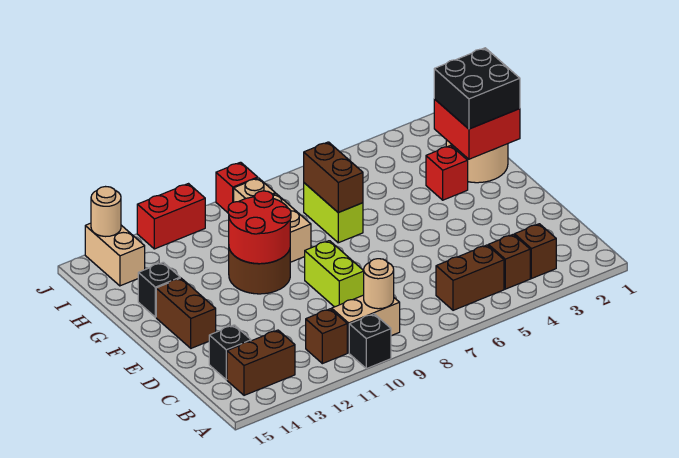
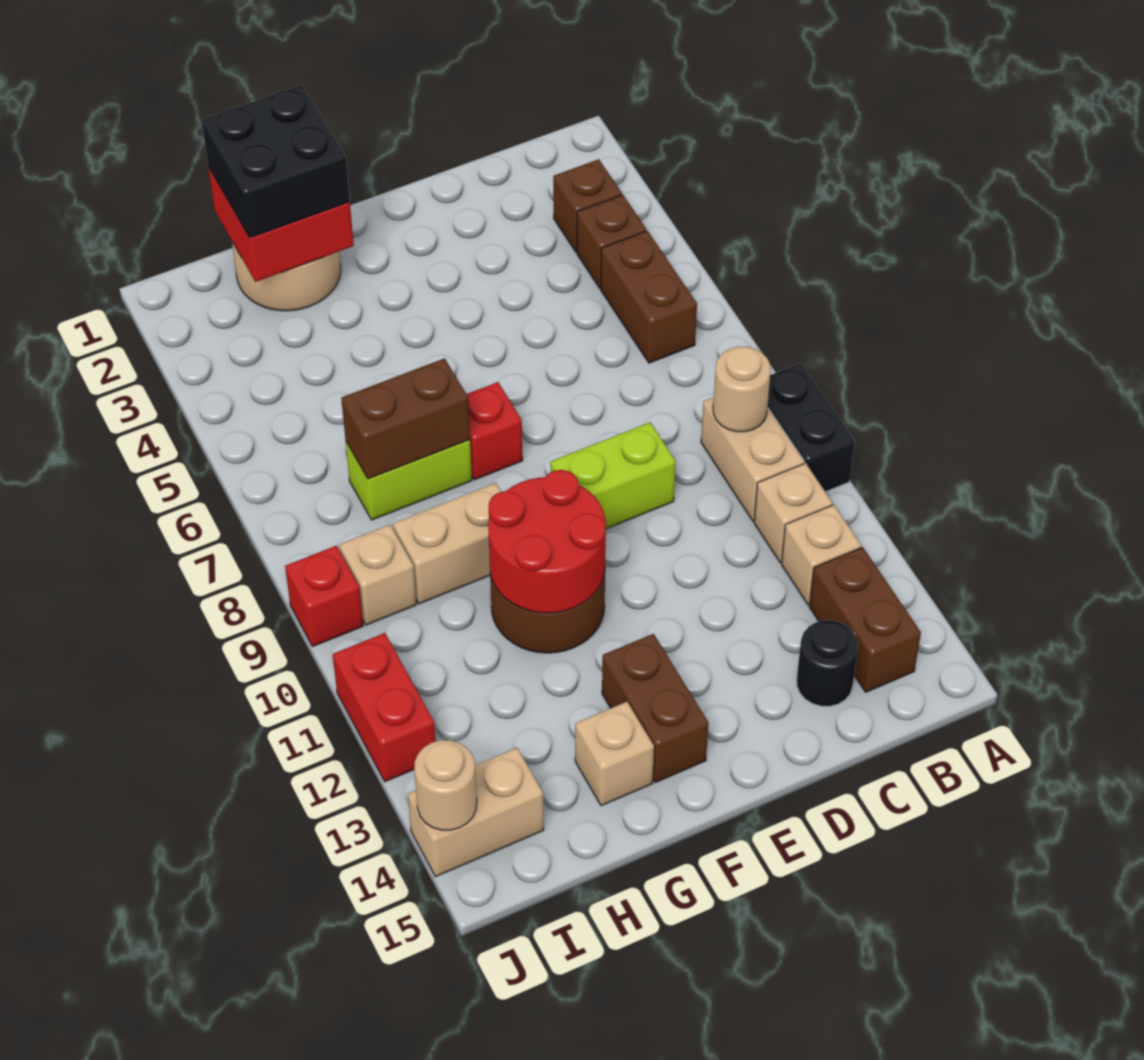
black brick A10 level 1 -> black brick A9:A10 level 1
brown brick B11 level 1 -> tan brick B11 level 1
none -> tan brick B12 level 1
black brick C14 level 1 -> black round brick C14 level 1
brown brick E14:F14 level 1 -> brown brick F13:F14 level 1
red brick G3 level 1 -> red brick F7 level 1
black brick G14 level 1 -> tan brick G14 level 1

